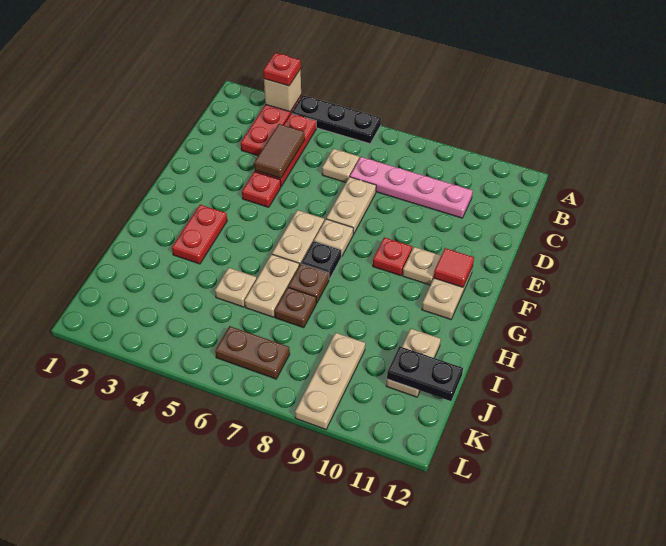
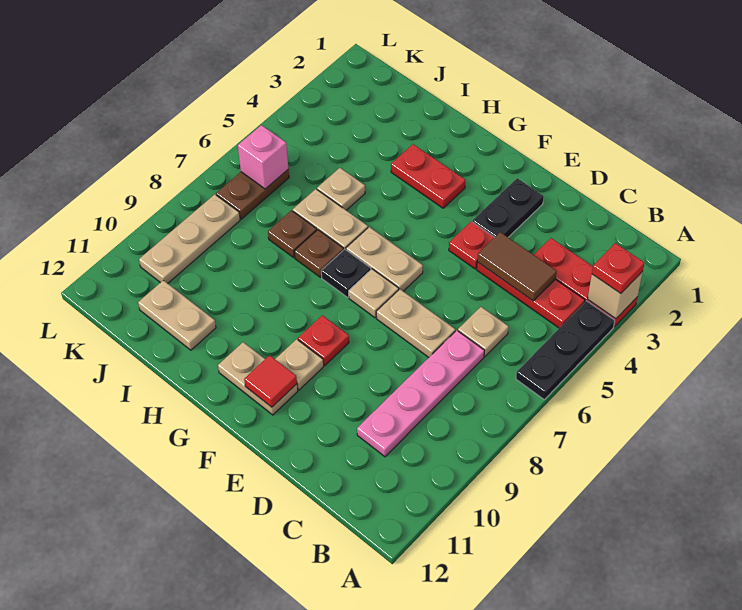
tan plate J9:L9 level 1 -> tan plate K8:K10 level 1
black plate J11:J12 level 2 -> black plate E2:E3 level 1
none -> pink brick K6 level 2

